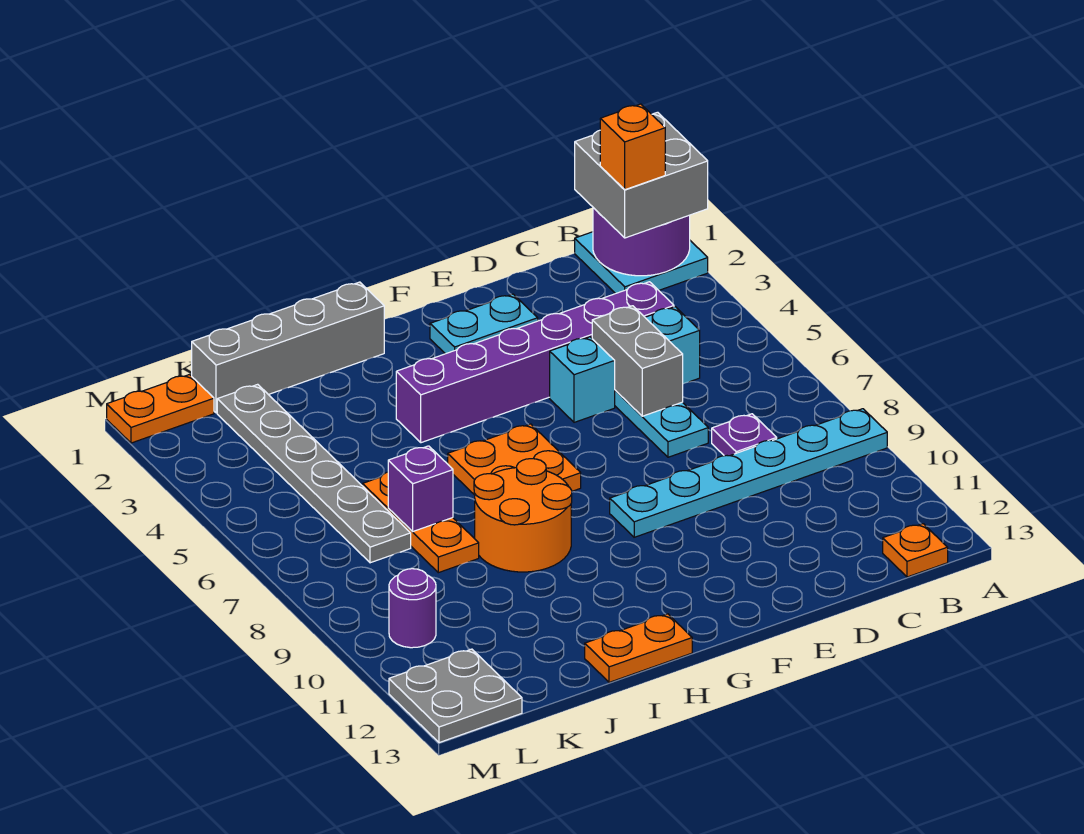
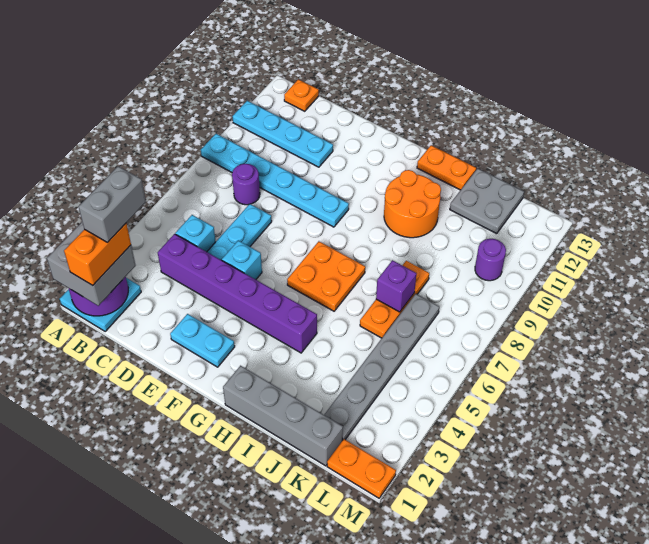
none -> cyan plate A11:D11 level 1
orange brick B2 level 4 -> orange brick B1:B2 level 4
purple plate C8 level 1 -> purple round brick C8 level 1
grey brick D5:D6 level 2 -> grey brick B2:B3 level 5
orange round brick H8:I9 level 1 -> orange round brick H10:I11 level 1
grey plate L12:M13 level 1 -> grey plate J12:K13 level 1

